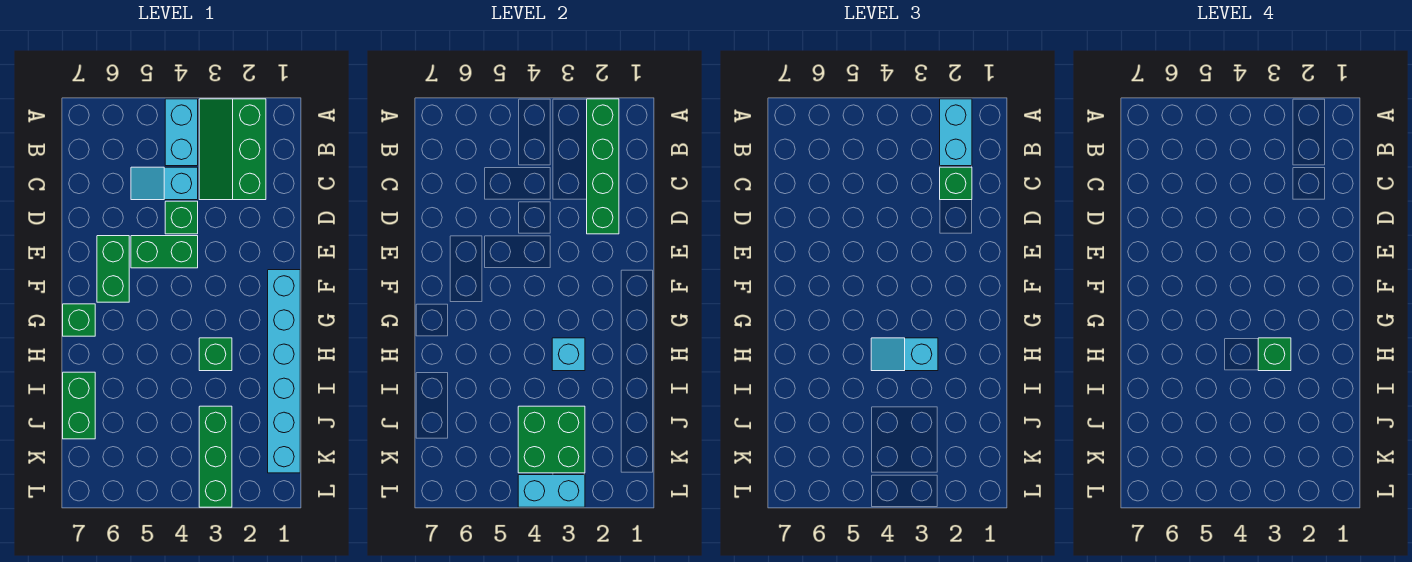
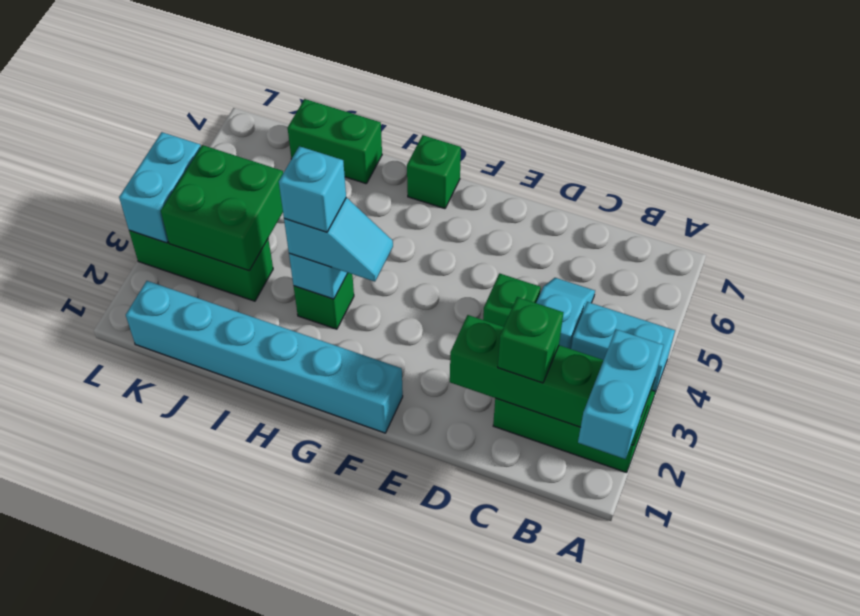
cyan brick A2:B2 level 3 -> cyan brick A1:A2 level 3
green brick E4:E5 level 1 -> none
green brick E6:F6 level 1 -> none
cyan slope H3:H4 level 3 top 3 -> cyan slope G3:H3 level 3 top H
green brick H3 level 4 -> cyan brick H3 level 4

